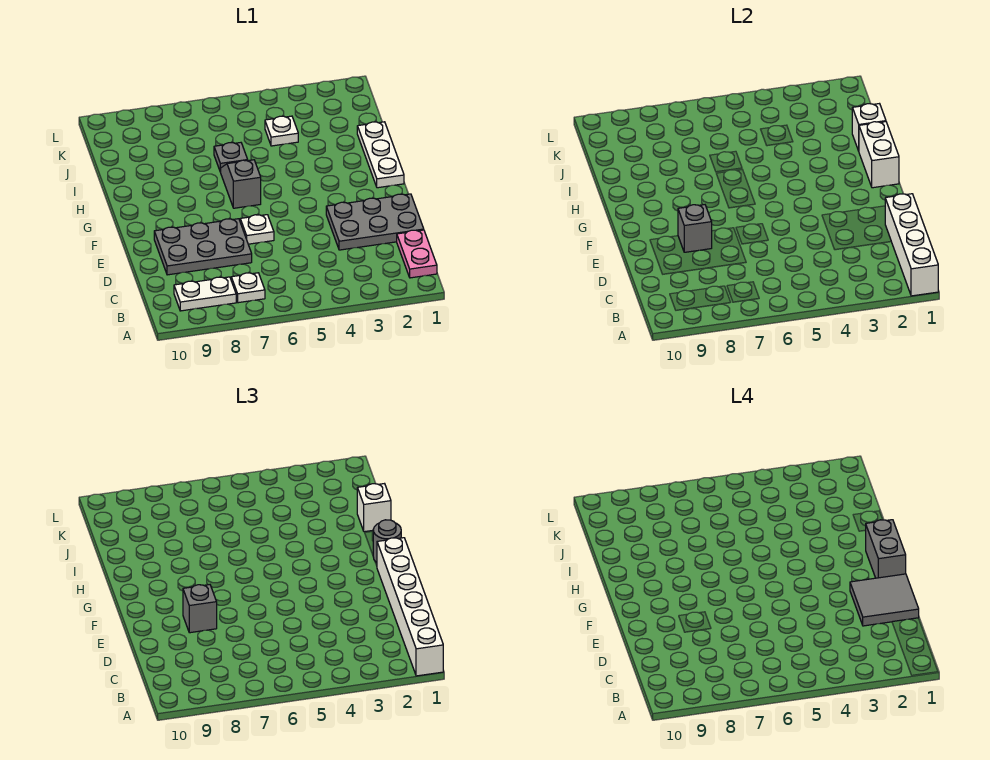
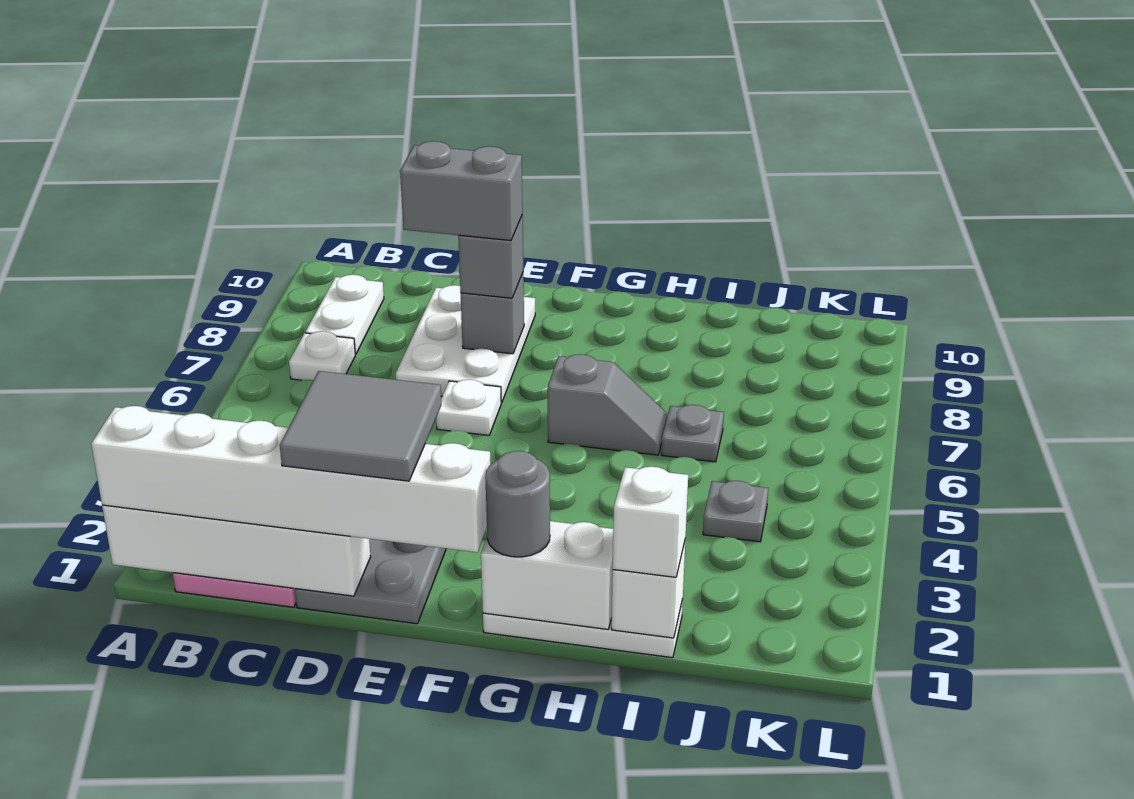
grey plate D7:E9 level 1 -> white plate D7:E9 level 1
grey brick F1:G1 level 4 -> grey brick D8:E8 level 4
white plate J4 level 1 -> grey plate J4 level 1

